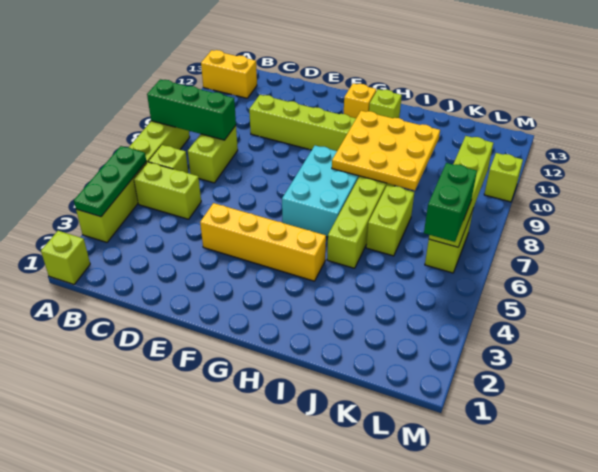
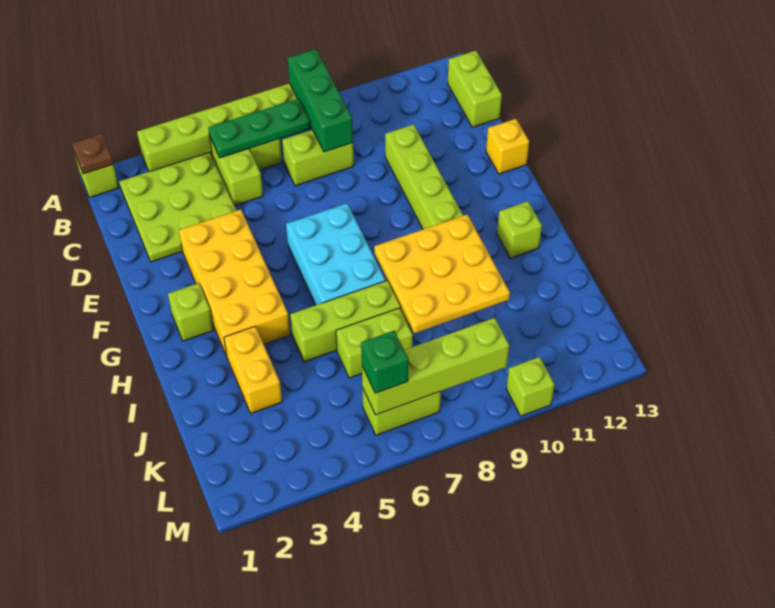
none -> brown plate A1 level 2
green plate A3:A5 level 2 -> green plate B5:B7 level 2
yellow brick A12:B12 level 1 -> yellow brick I3:J3 level 1
none -> lime plate B2:D4 level 1
none -> lime brick B13:C13 level 1
yellow brick E4:H4 level 1 -> yellow brick E3:H4 level 1
none -> lime brick G2 level 1
cyan brick G6:H8 level 1 -> cyan brick F6:H7 level 1
yellow brick G12 level 1 -> yellow brick E13 level 1
green brick L5:L6 level 3 -> green brick L6 level 3

